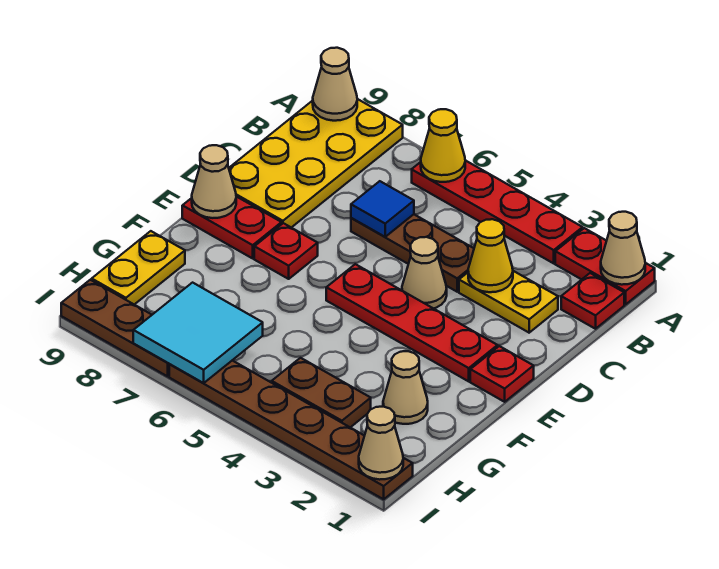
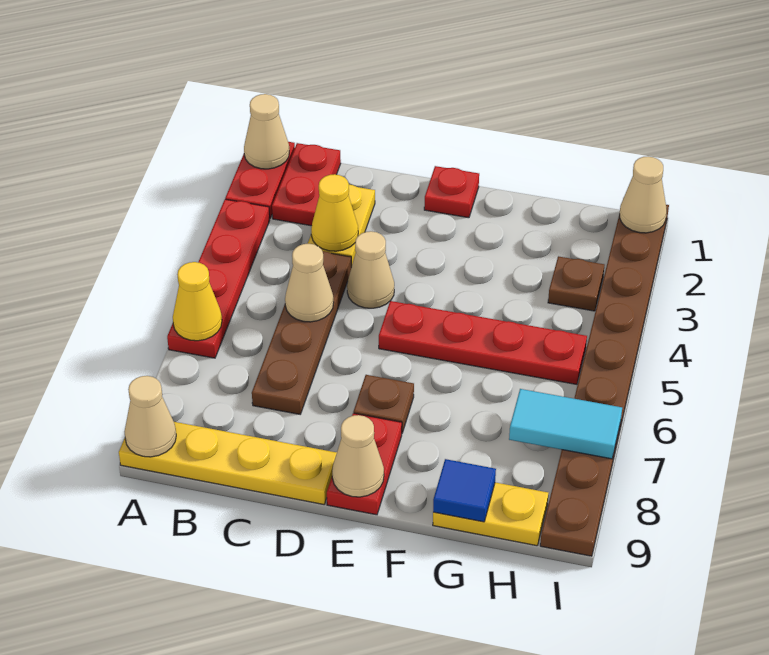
yellow plate A8:D9 level 1 -> yellow plate A9:D9 level 1
red plate B1 level 1 -> red plate B1:B2 level 1
brown plate C4:C6 level 1 -> brown plate C4:C7 level 1
blue tile C6 level 2 -> blue tile G9 level 2
red plate E2:E5 level 1 -> red plate E5:H5 level 1
red plate E7 level 1 -> brown plate E7 level 1
tan cone G2 level 1 -> tan cone C5 level 2
brown plate H3:H4 level 1 -> brown plate H3 level 1
cyan tile H6:I7 level 2 -> cyan tile H7:I7 level 2

